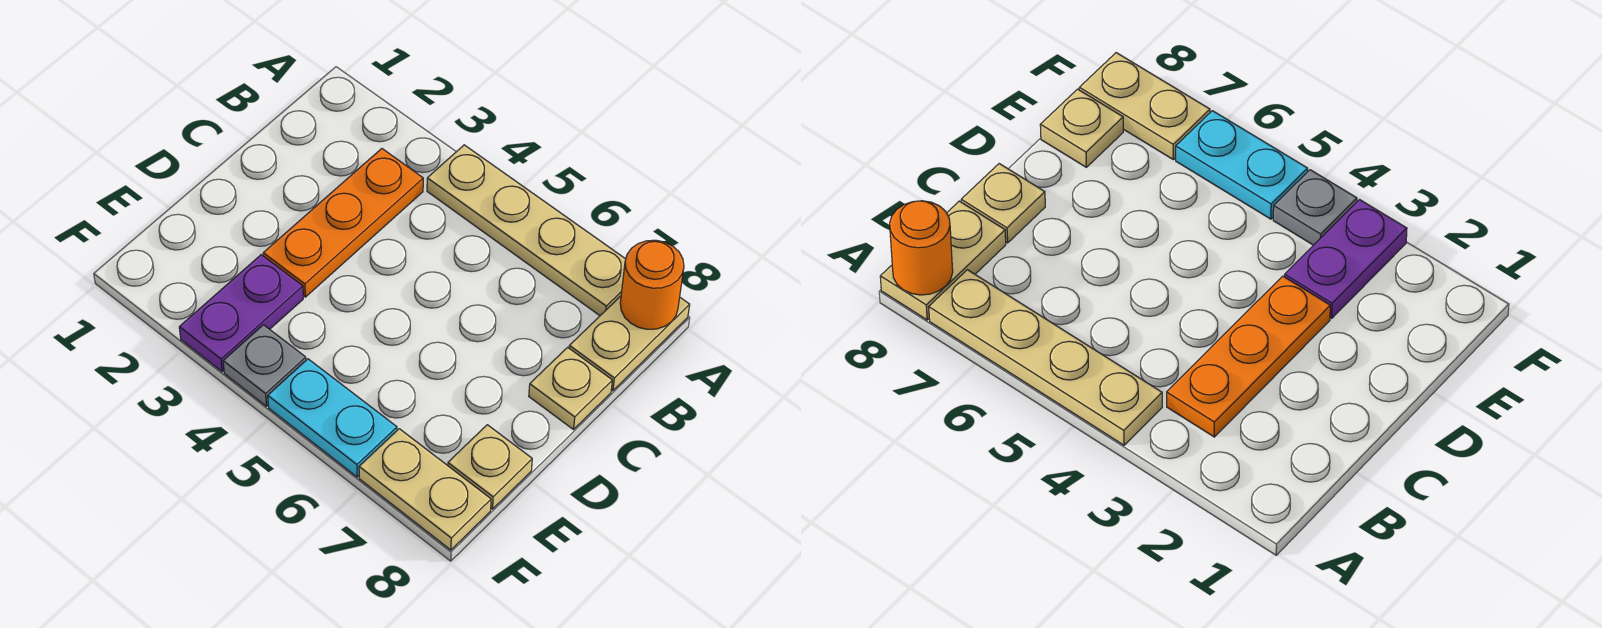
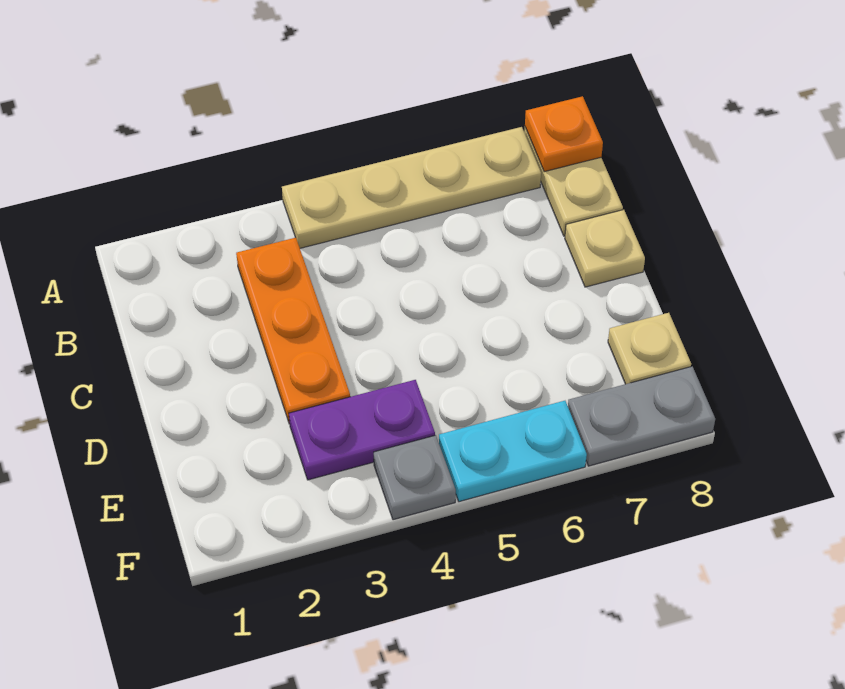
orange round brick A8 level 2 -> orange plate A8 level 2
purple plate E3:F3 level 1 -> purple plate E3:E4 level 1
tan plate F7:F8 level 1 -> grey plate F7:F8 level 1

